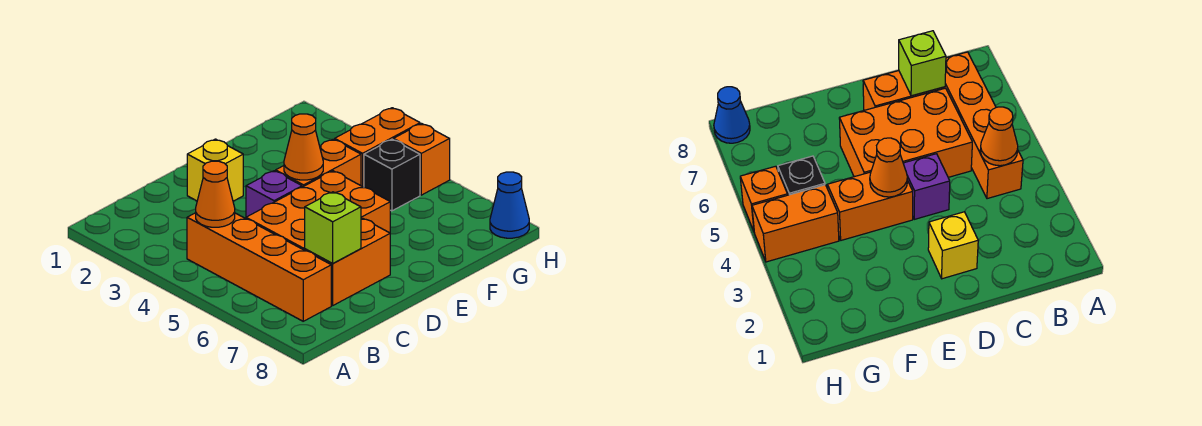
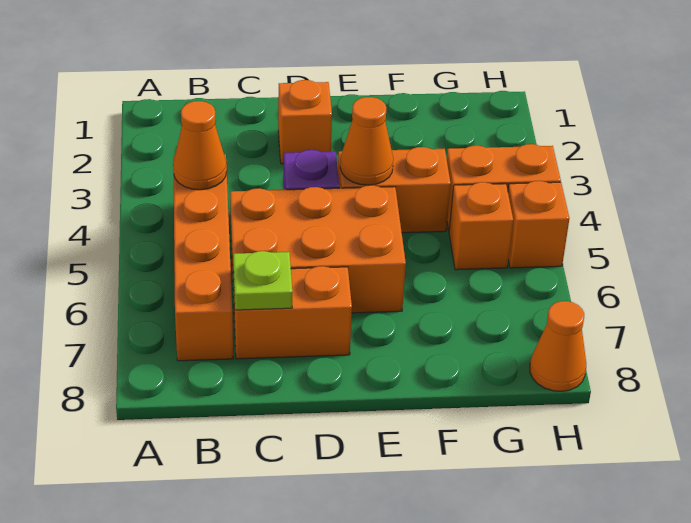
lime brick C7 level 2 -> lime plate C7 level 2
yellow brick D2 level 1 -> orange brick D2 level 1
black brick G5 level 1 -> orange brick G5 level 1
blue cone H8 level 1 -> orange cone H8 level 1

